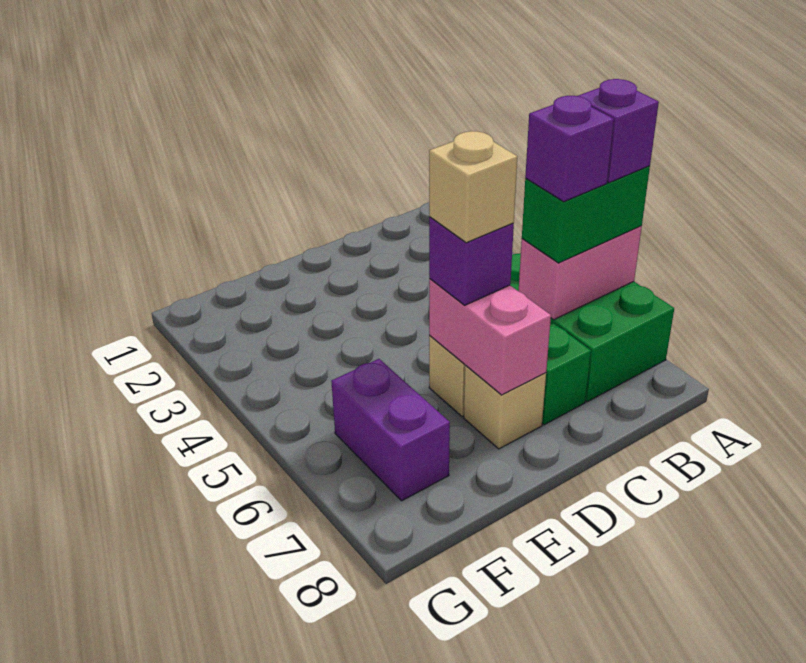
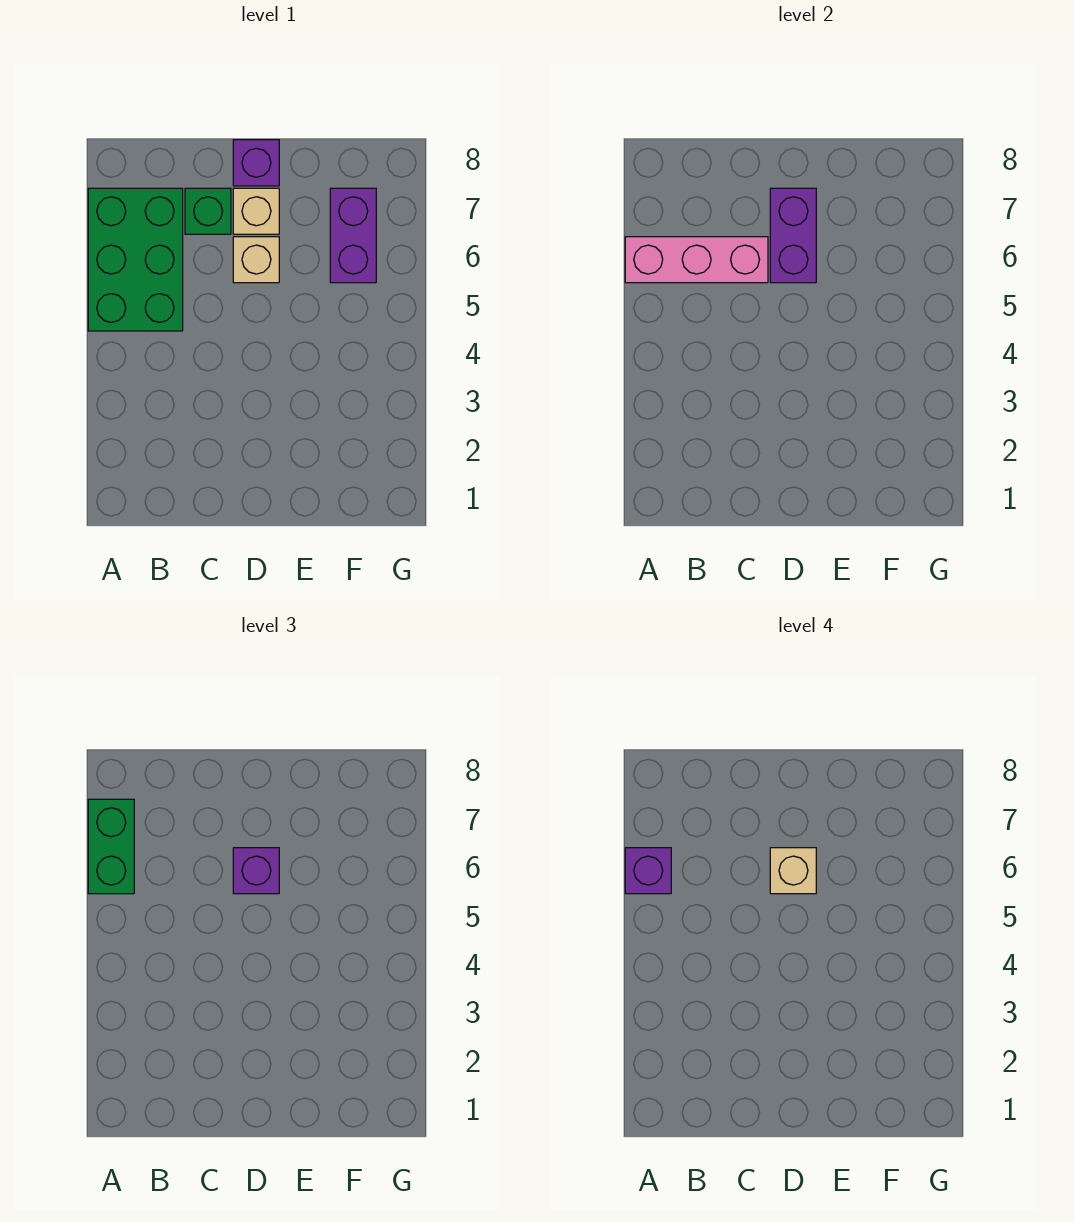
pink brick A6:B6 level 2 -> pink brick A6:C6 level 2
green brick A6:B6 level 3 -> green brick A6:A7 level 3
purple brick B6 level 4 -> purple brick D8 level 1
pink brick D6:D7 level 2 -> purple brick D6:D7 level 2

